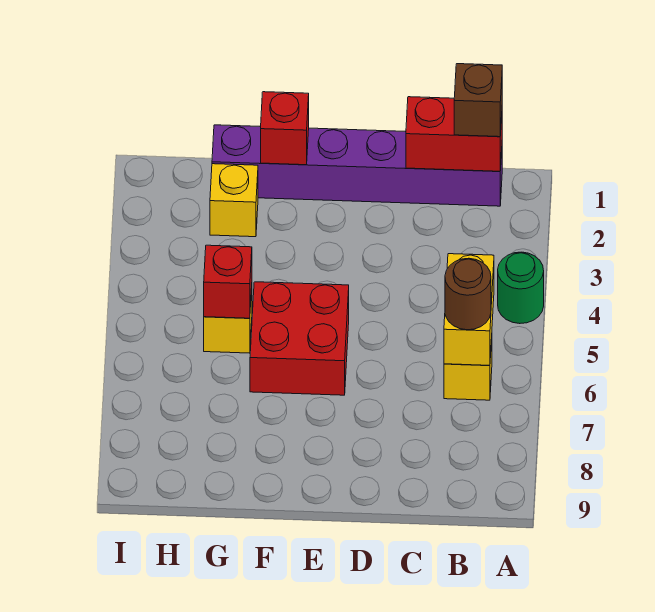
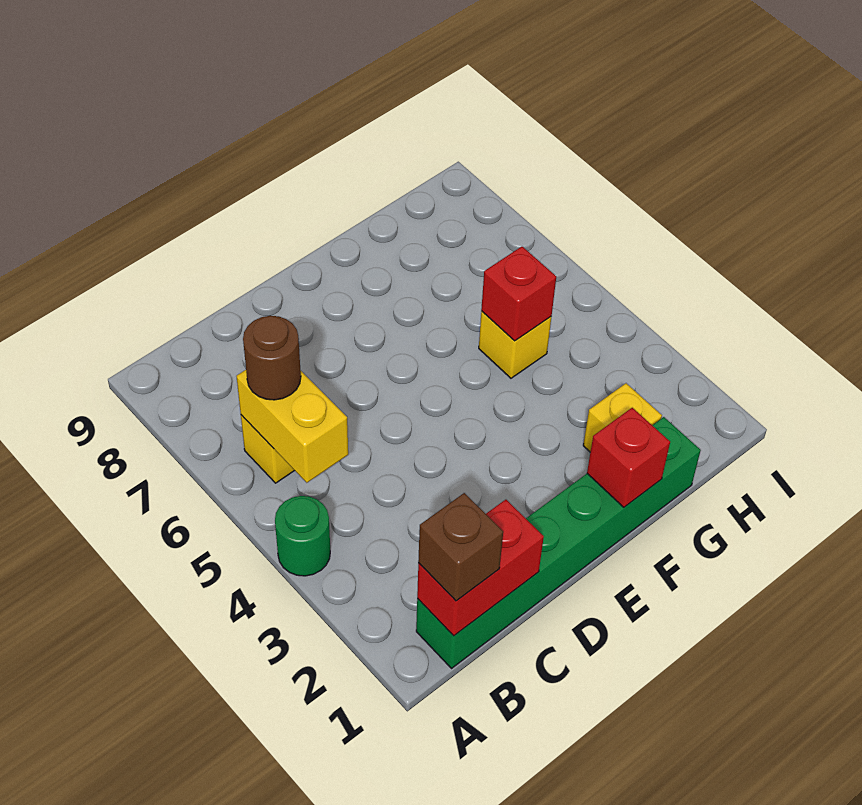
purple brick B1:G1 level 1 -> green brick B1:G1 level 1
red brick E5:F6 level 1 -> none

